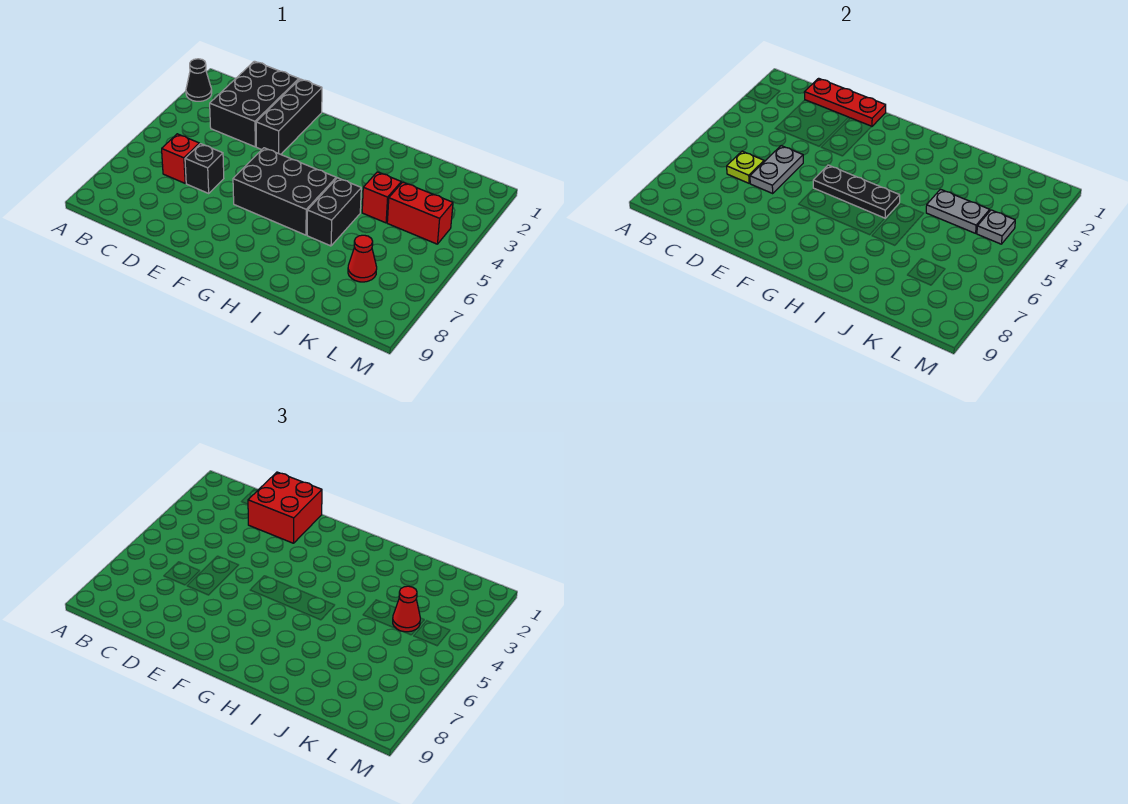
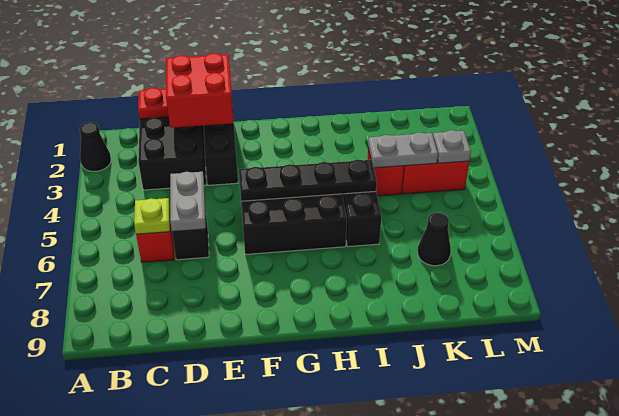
black plate F5:H5 level 2 -> black plate F5:I5 level 2
red cone K4 level 3 -> none
red cone K7 level 1 -> black cone K7 level 1

